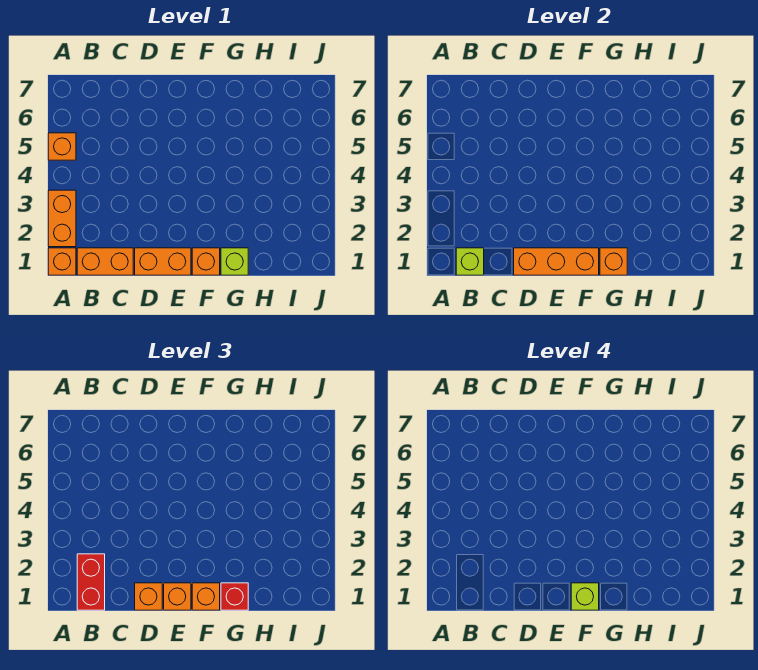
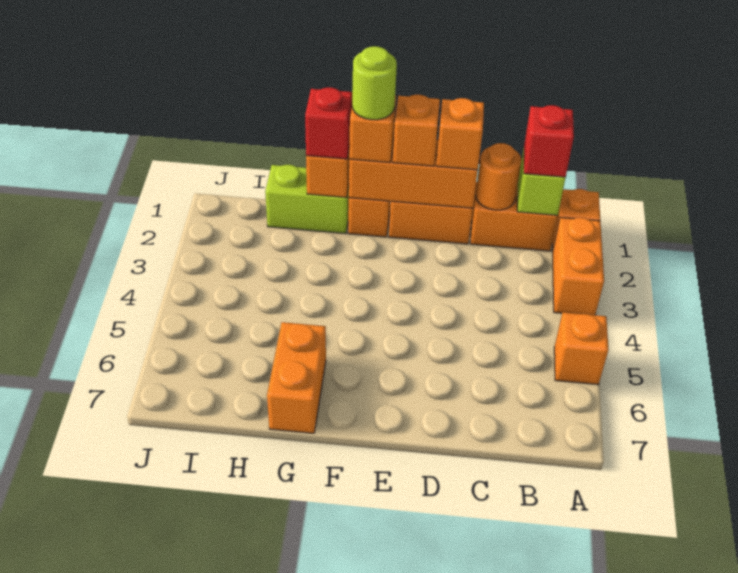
red brick B1:B2 level 3 -> red brick B1 level 3
none -> orange round brick C1 level 2
lime brick F1 level 4 -> lime round brick F1 level 4
lime brick G1 level 1 -> lime brick G1:H1 level 1
none -> orange brick G6:G7 level 1

